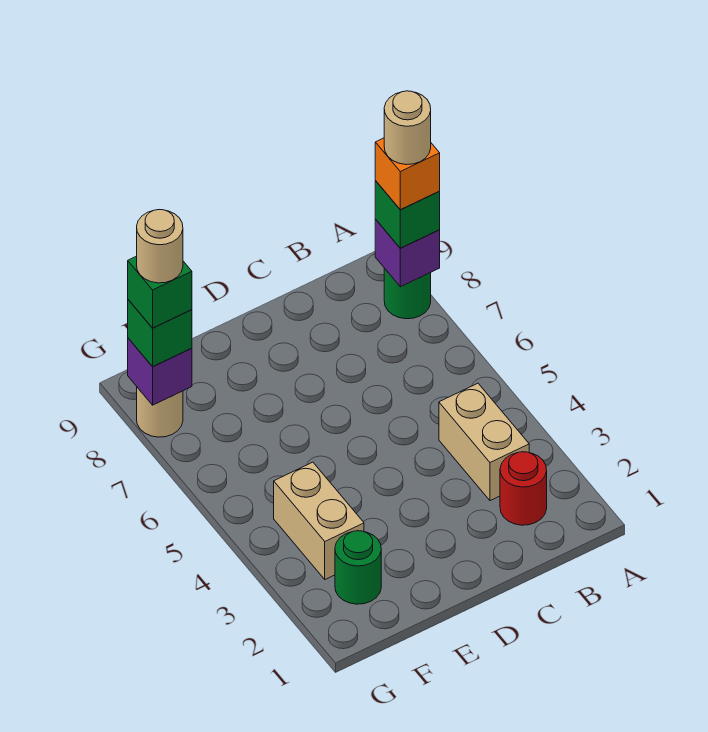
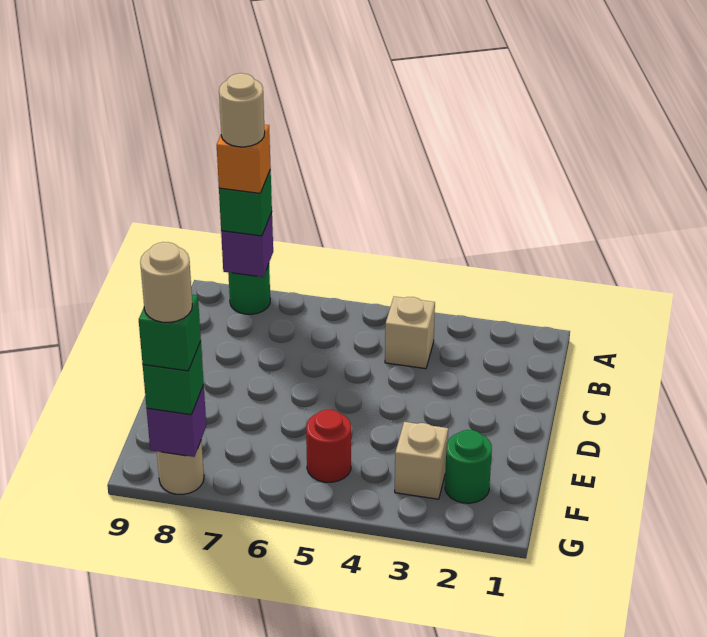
red round brick B2 level 1 -> red round brick F5 level 1
tan brick B3:B4 level 1 -> tan brick B4 level 1
tan brick F3:F4 level 1 -> tan brick F3 level 1

